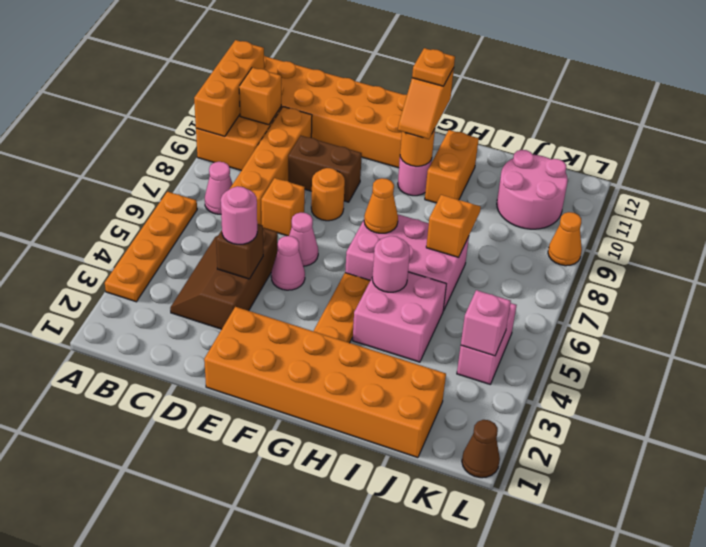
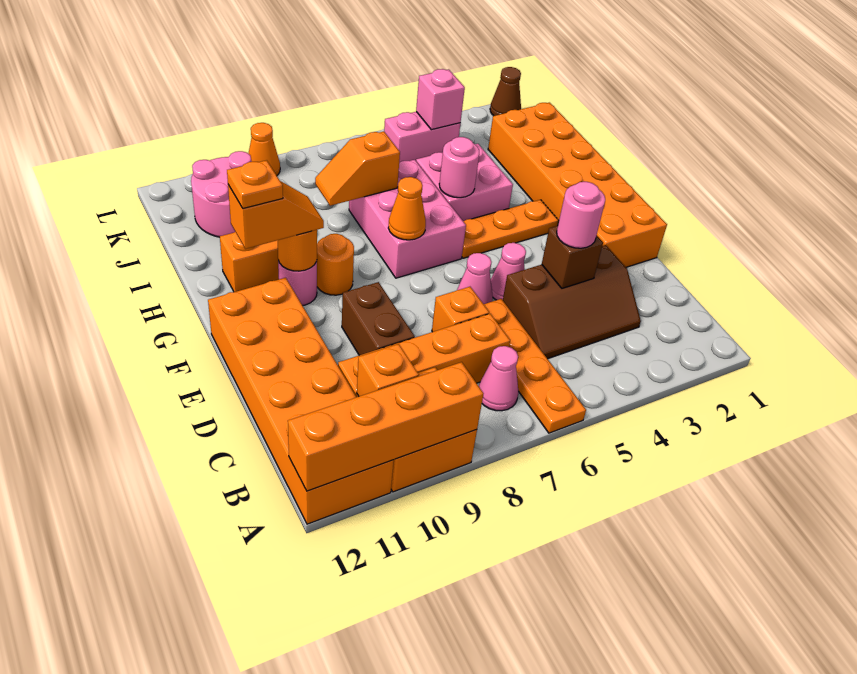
orange plate A3:A6 level 1 -> orange plate A6:D6 level 1
orange brick A9:A11 level 2 -> orange brick A9:A12 level 2
orange round brick E8 level 1 -> orange round brick G9 level 1

